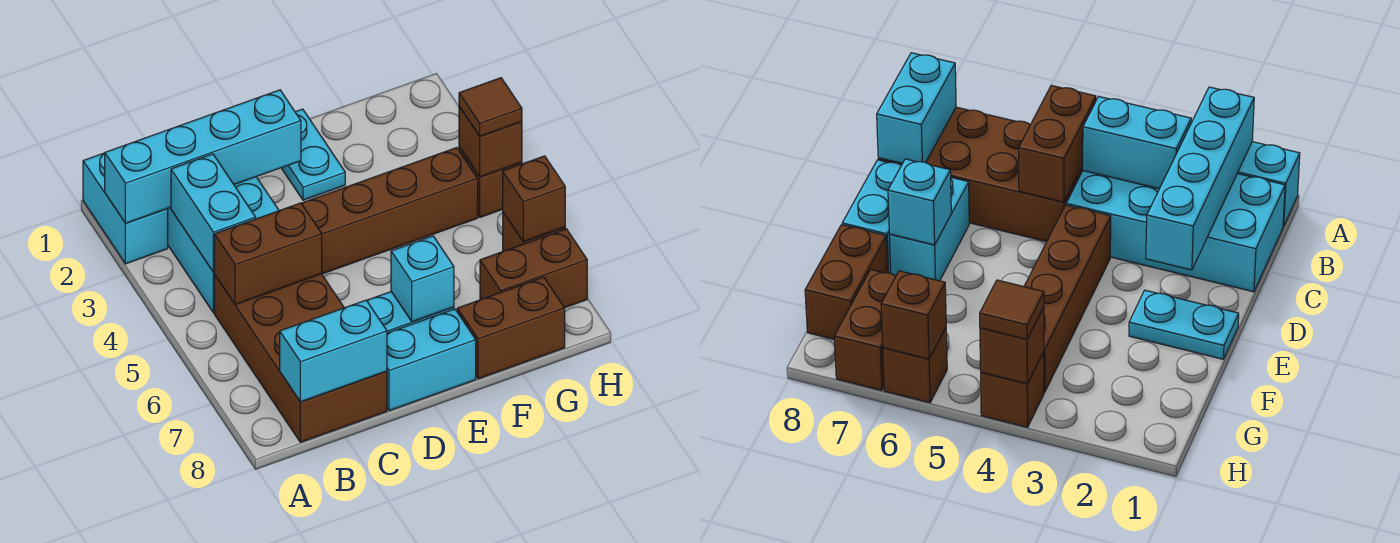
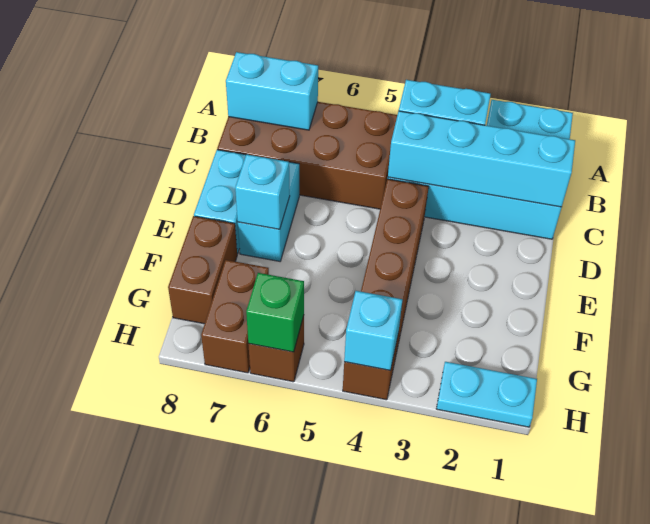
cyan brick A2:D2 level 2 -> cyan brick C1:C4 level 2
brown brick B5:C5 level 2 -> none
cyan brick B8:C8 level 2 -> cyan brick B7:B8 level 2
cyan plate E1:E2 level 1 -> cyan plate H1:H2 level 1
brown brick H4 level 2 -> cyan brick H4 level 2
brown tile H4 level 3 -> none
brown brick H6 level 2 -> green brick H6 level 2

